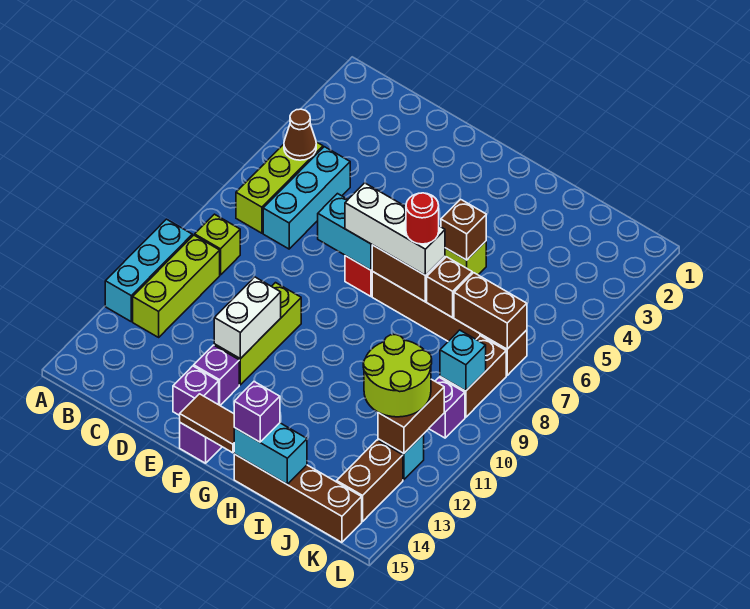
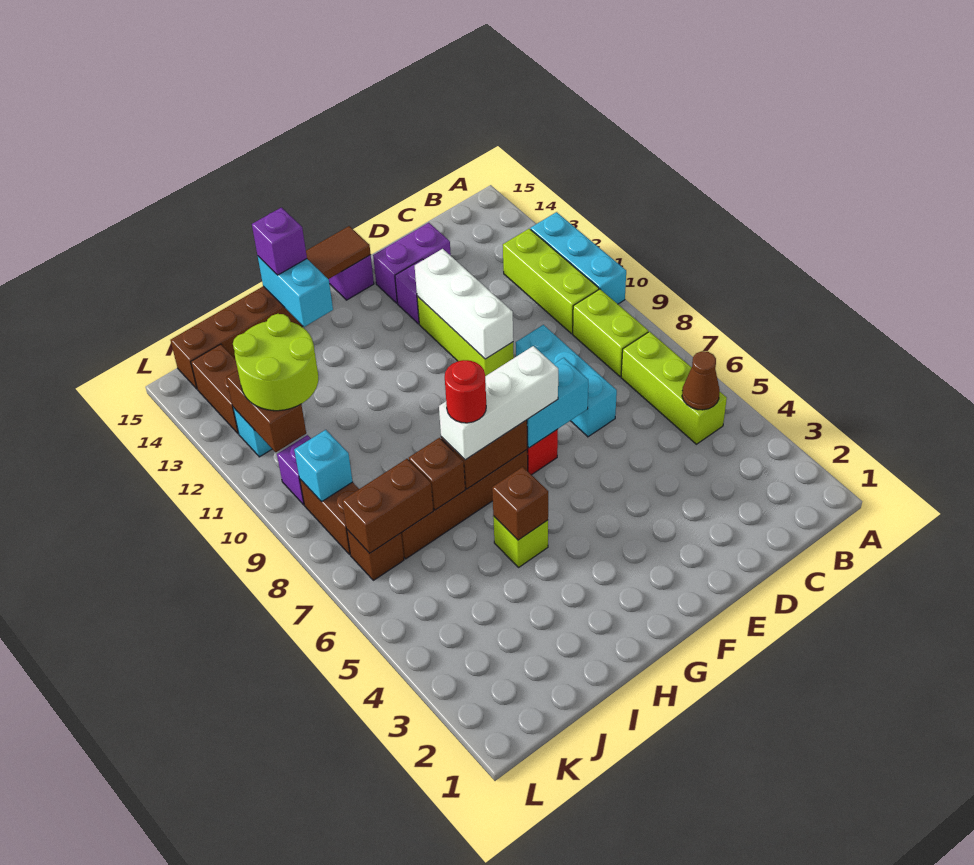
lime brick B9 level 1 -> lime brick B8:B9 level 1
cyan brick C5:C7 level 1 -> cyan brick D7:D9 level 1
white brick E11:E12 level 2 -> white brick E10:E12 level 2
purple brick E14 level 1 -> purple brick D14:E14 level 1
cyan brick H15:I15 level 2 -> cyan brick H14:H15 level 2

